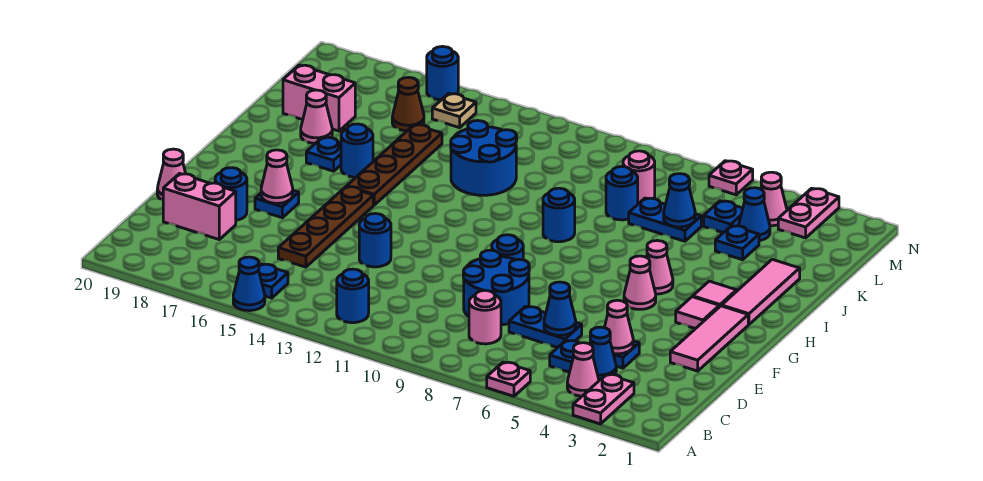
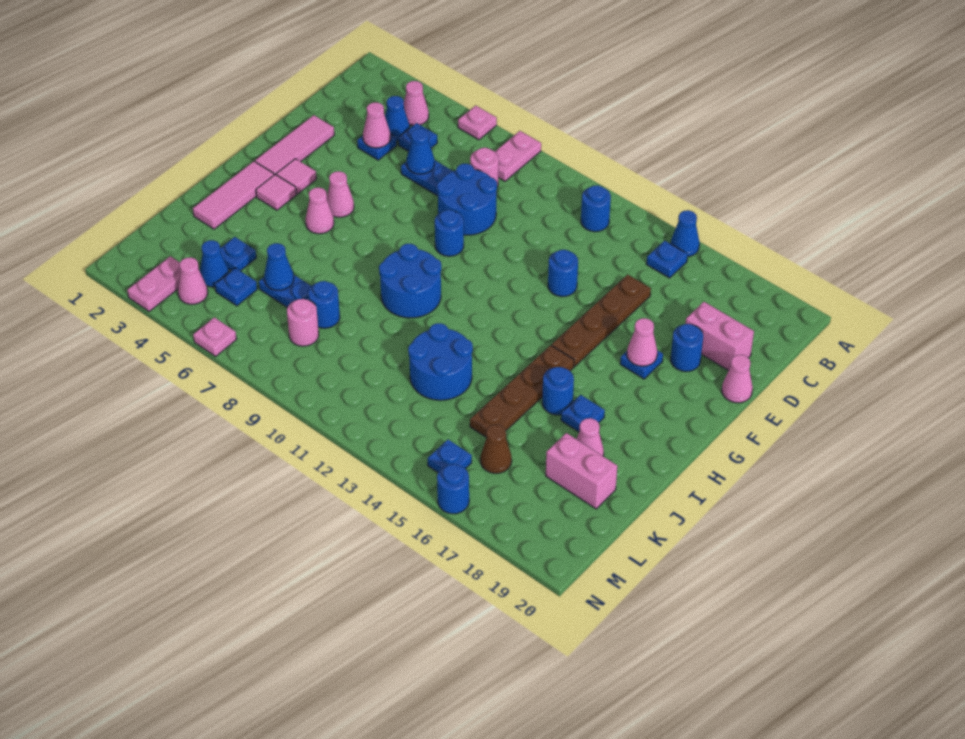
pink plate A3:B3 level 1 -> pink plate A8:B8 level 1
blue round brick I9 level 1 -> blue round brick H9:I10 level 1
tan plate M15 level 1 -> blue plate M15 level 1

